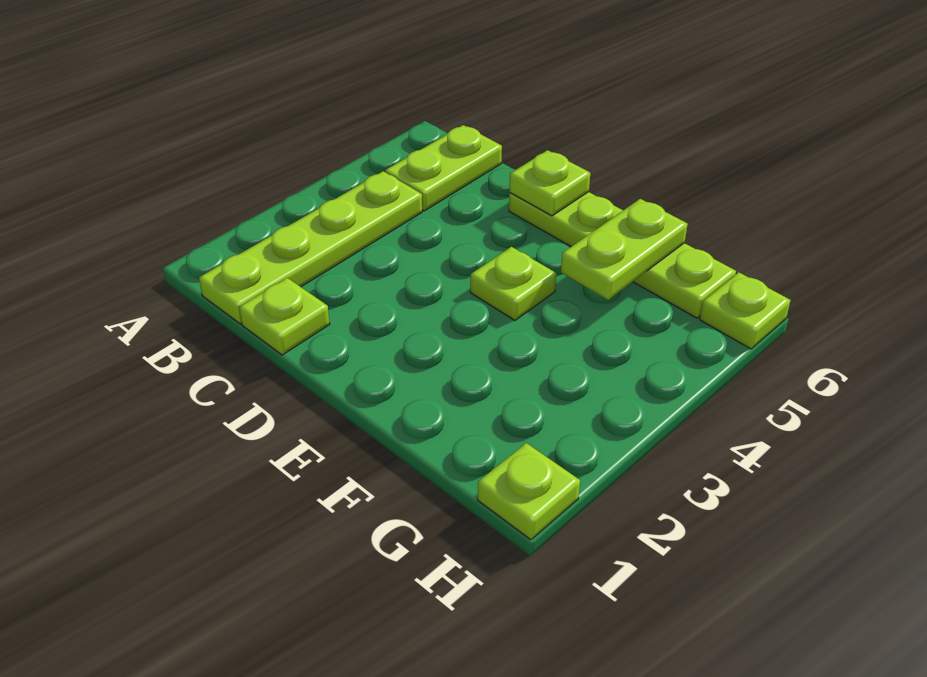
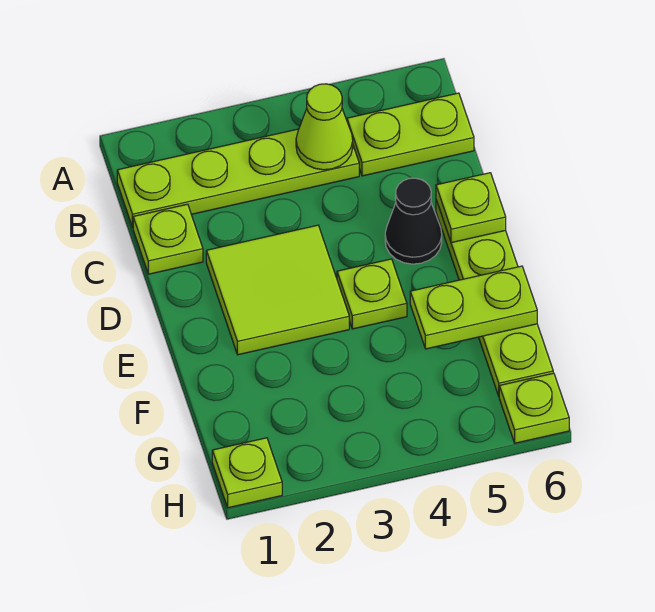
none -> lime cone B4 level 2
none -> lime tile D2:E3 level 1
none -> black cone D5 level 1

